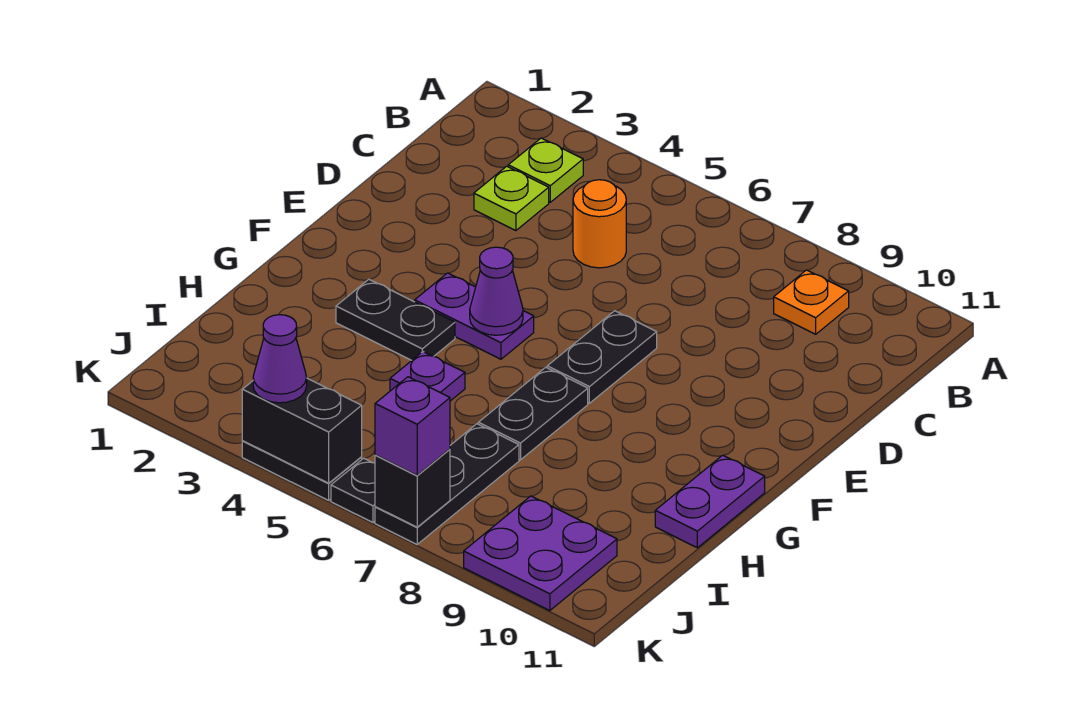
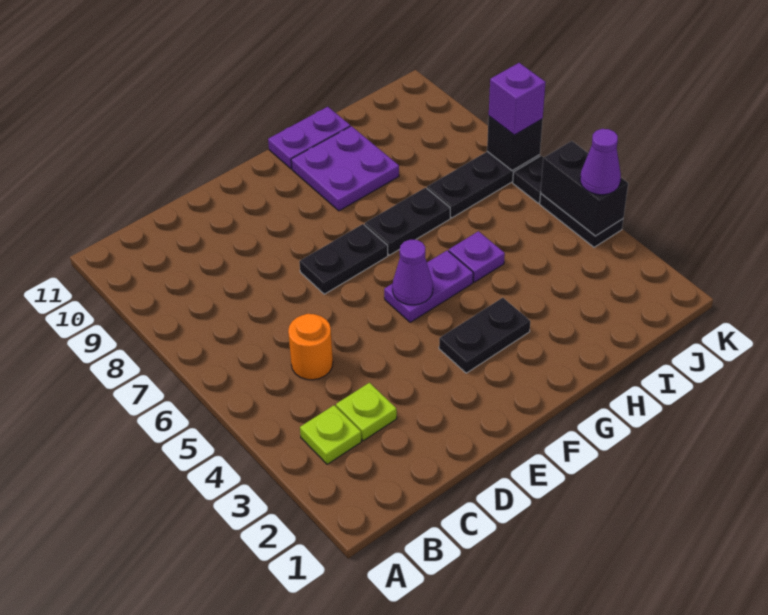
orange plate B9 level 1 -> none
purple plate F4:F5 level 1 -> purple plate F5:G5 level 1
black plate G3:G4 level 1 -> black plate F3:G3 level 1
purple plate J9:K10 level 1 -> purple plate G9:H10 level 1

